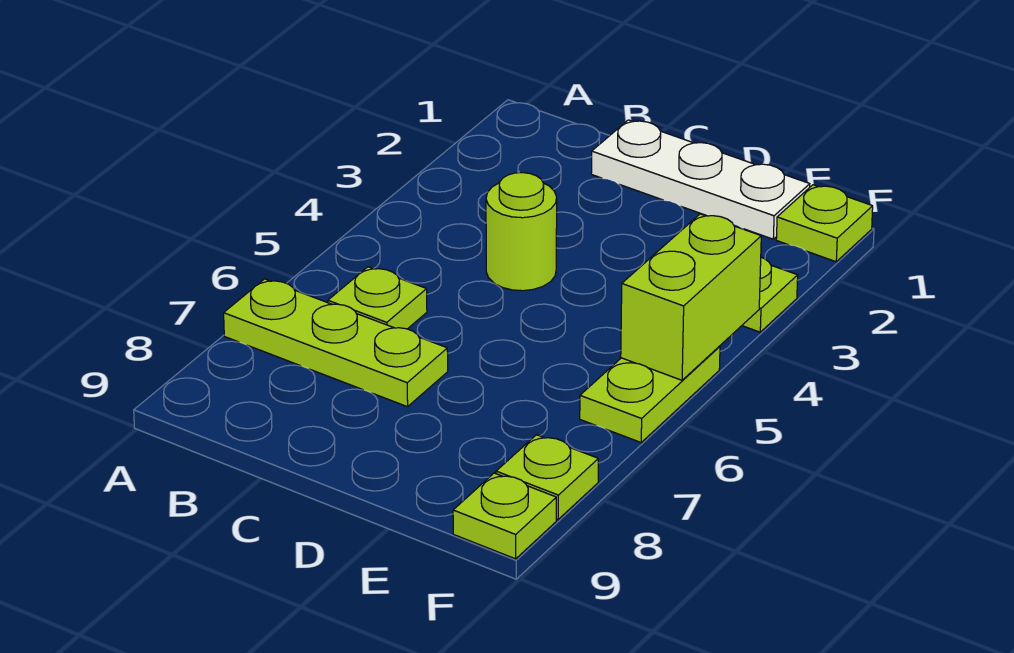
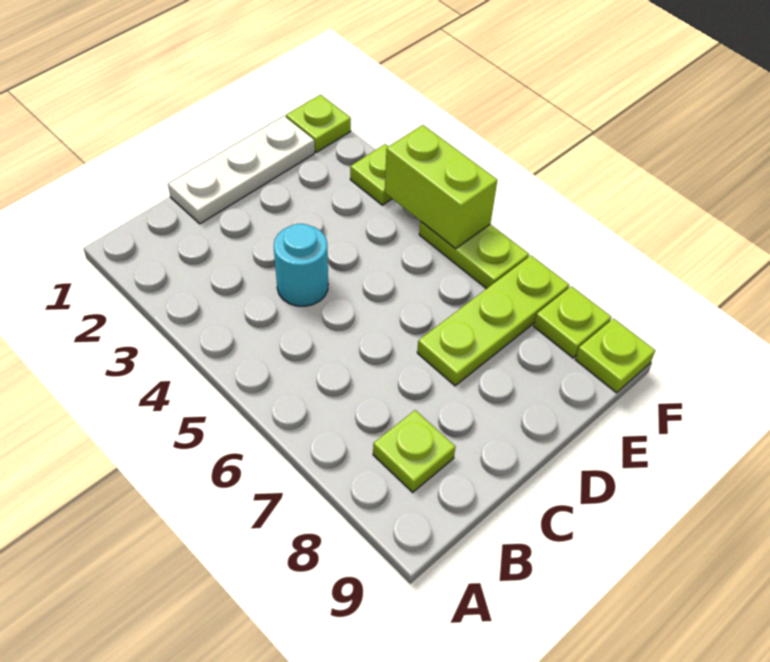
lime plate A7:C7 level 1 -> lime plate D7:F7 level 1
lime plate B6 level 1 -> lime plate B8 level 1
lime round brick C4 level 1 -> cyan round brick C4 level 1

